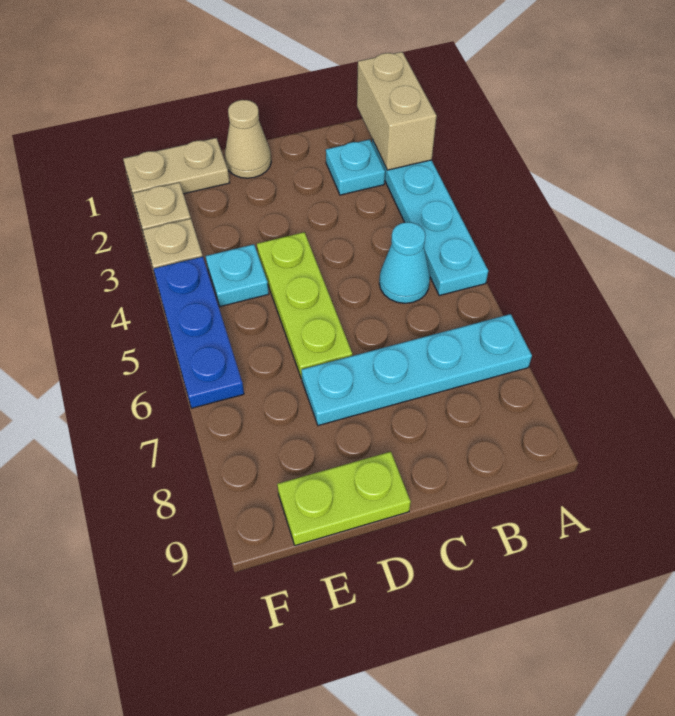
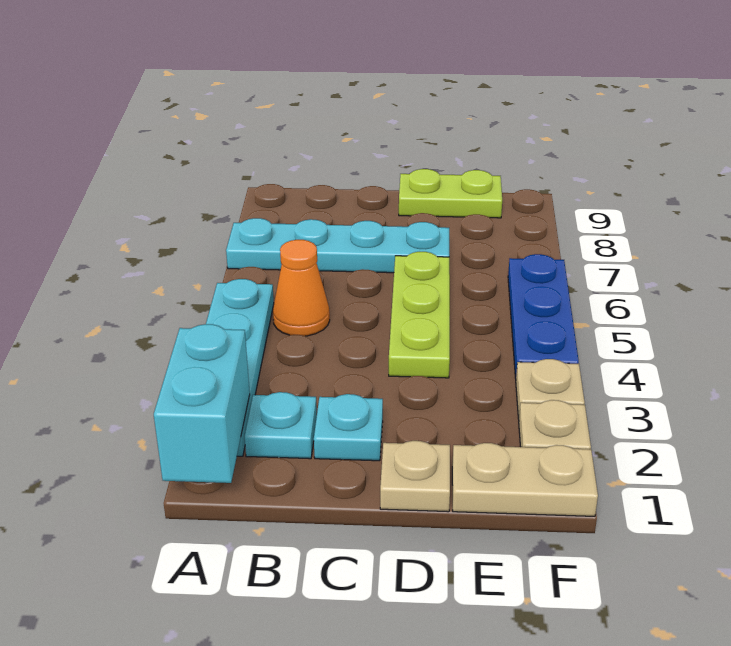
tan brick A1:A2 level 2 -> cyan brick A1:A2 level 2
cyan cone B5 level 1 -> orange cone B5 level 1
tan cone D1 level 1 -> tan plate D1 level 1
cyan plate E4 level 1 -> cyan plate C2 level 1

